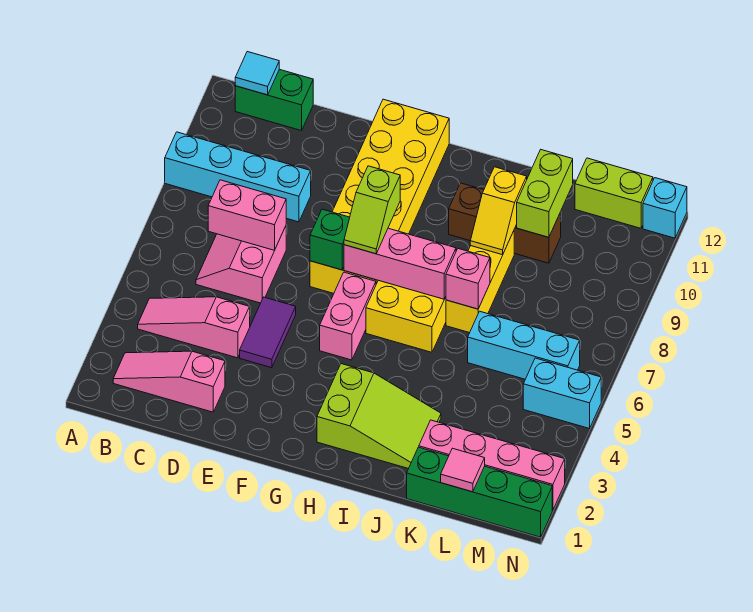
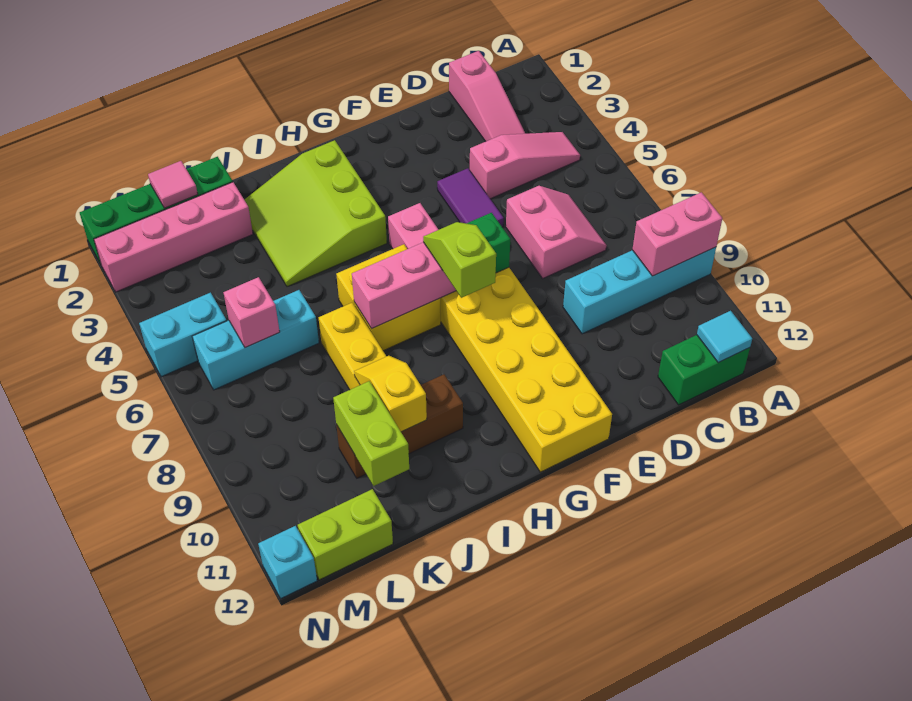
pink slope B2:D2 level 1 top D -> pink slope C1:C3 level 1 top 1
pink brick C7:D7 level 2 -> pink brick A9:B9 level 2
lime slope H2:J3 level 1 top H -> lime slope H2:J4 level 1 top H
pink brick J7 level 2 -> pink brick L6 level 2

